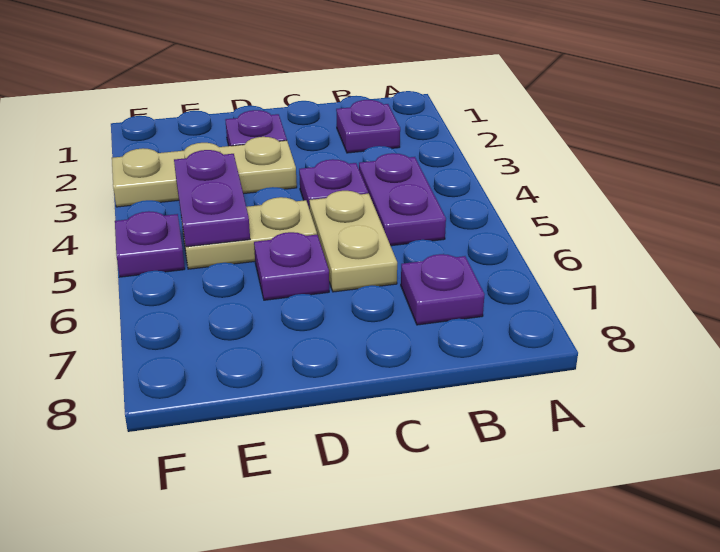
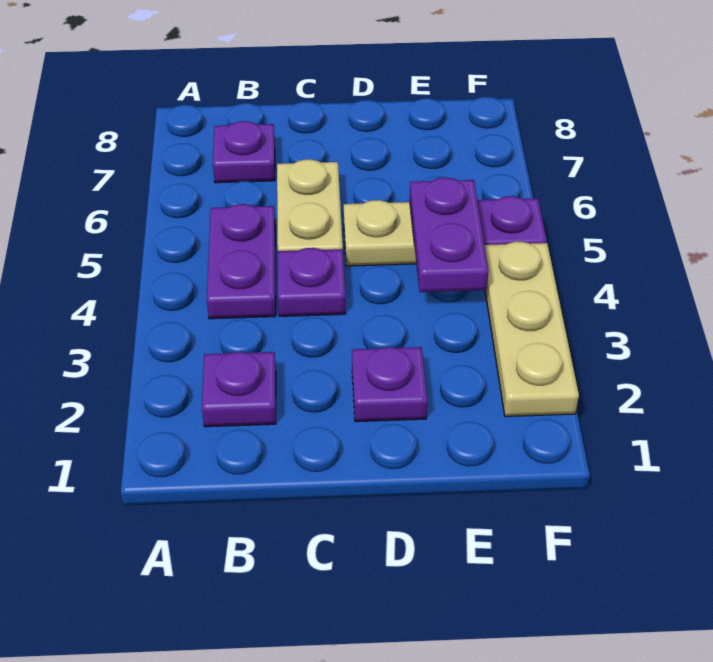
tan plate D3:F3 level 1 -> tan plate F2:F4 level 1
purple plate D6 level 1 -> none

